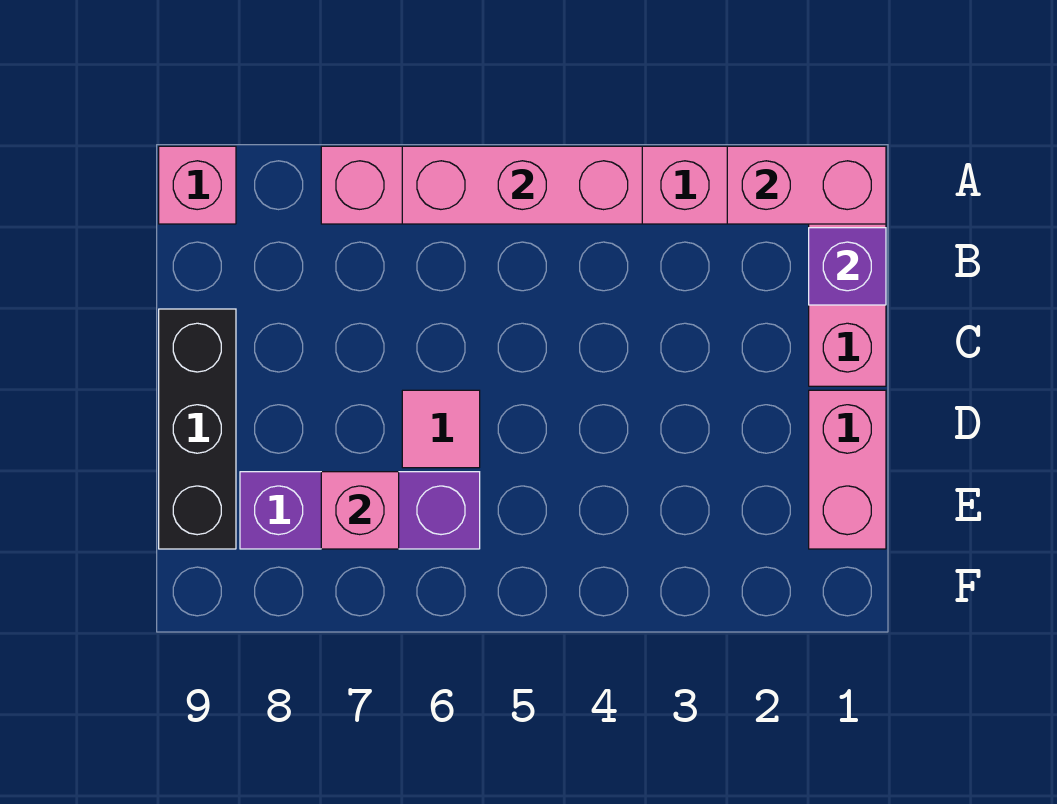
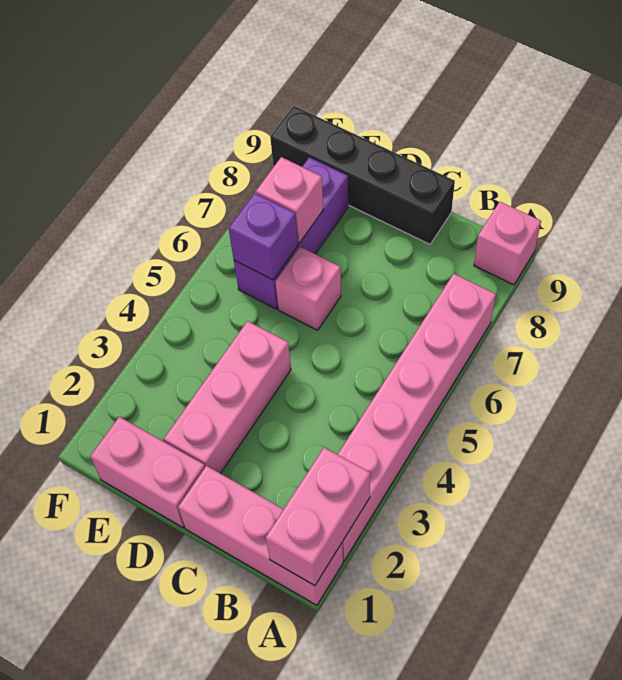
pink brick A4:A6 level 2 -> pink brick D2:D4 level 1
purple brick B1 level 2 -> purple brick E6 level 2
black brick C9:E9 level 1 -> black brick C9:F9 level 1
pink tile D6 level 1 -> pink brick D6 level 1

